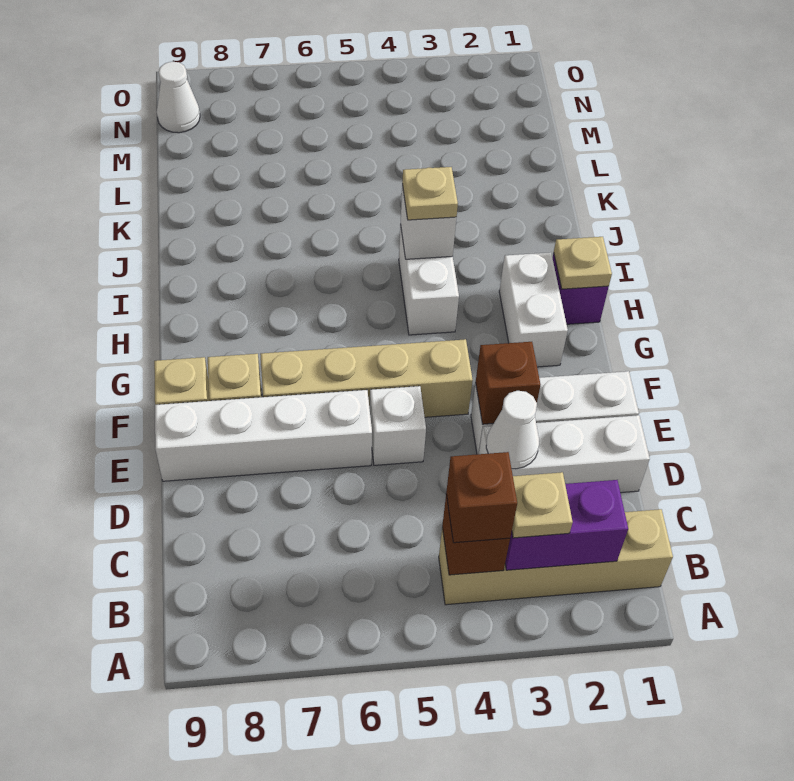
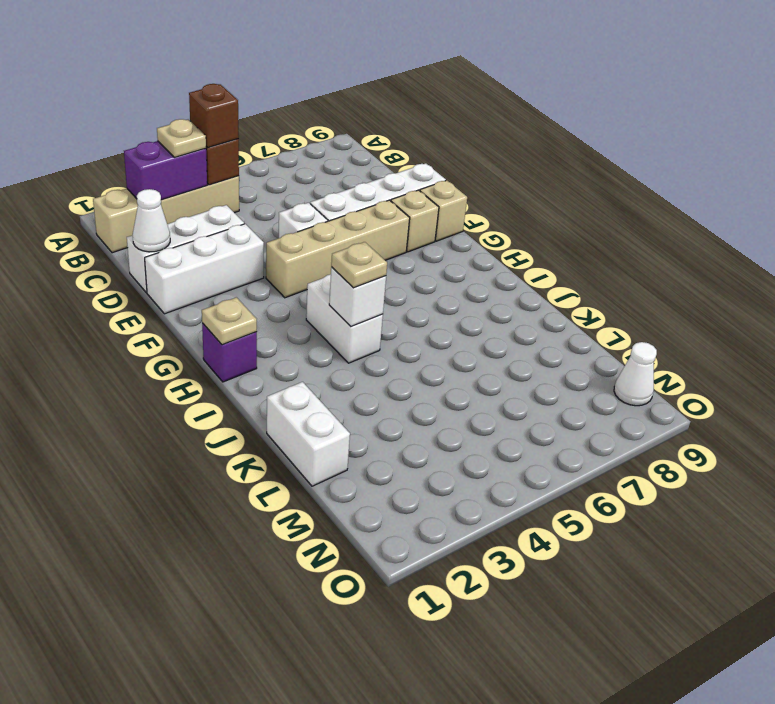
white cone D3 level 2 -> white cone D1 level 2
brown brick E3 level 2 -> none
white brick G2:H2 level 1 -> white brick K1:L1 level 1

